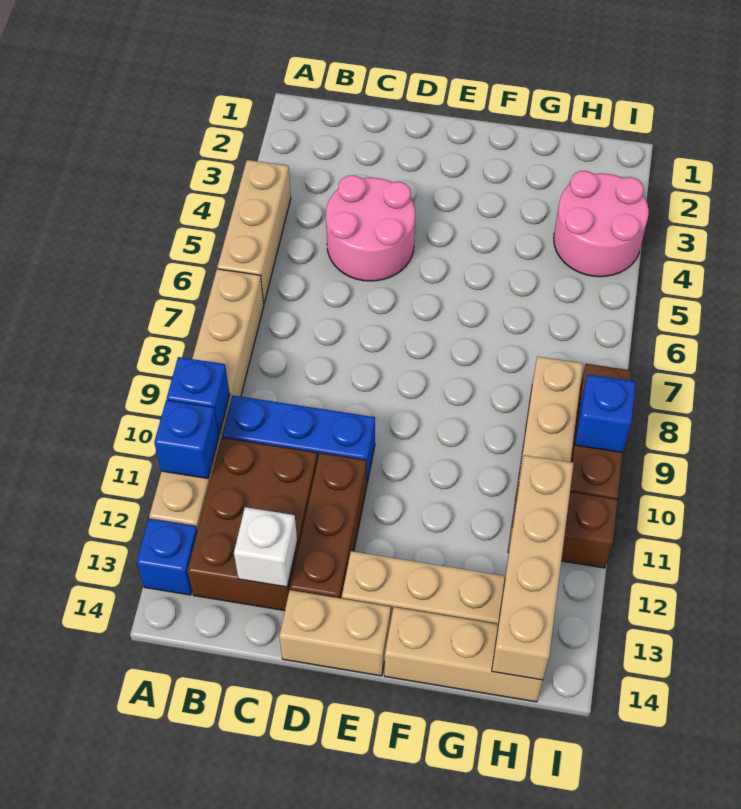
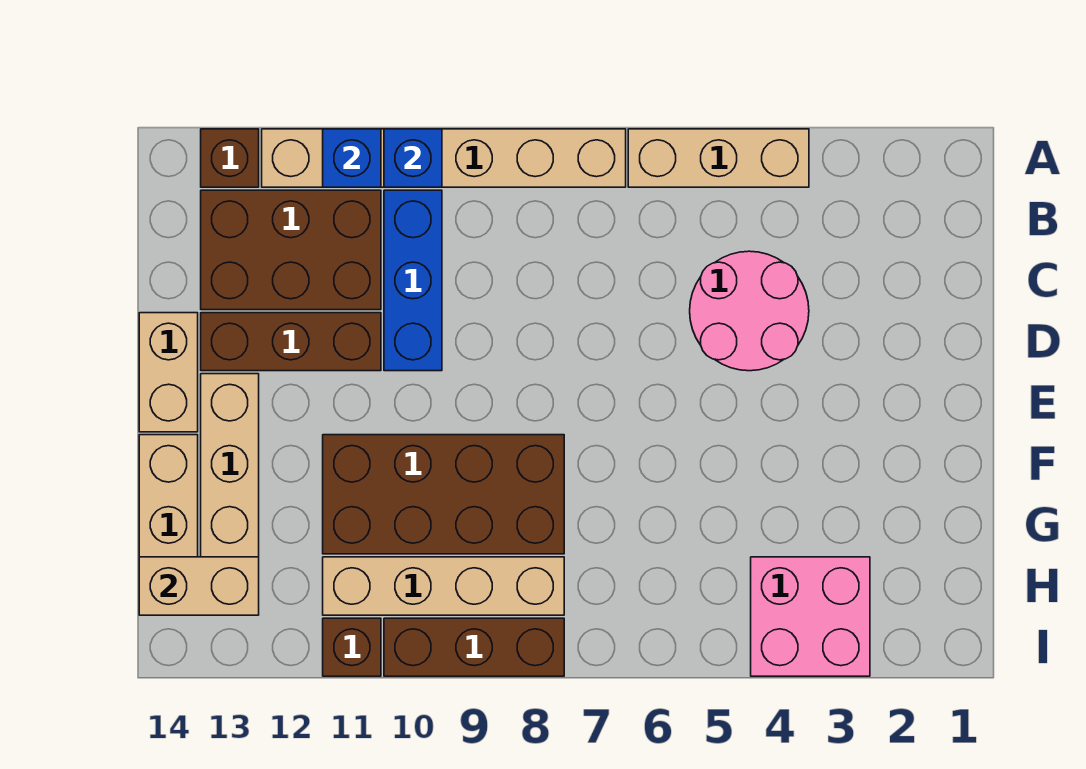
blue brick A13 level 1 -> brown brick A13 level 1
white brick C13 level 2 -> none
none -> brown brick F8:G11 level 1
pink round brick H3:I4 level 1 -> pink brick H3:I4 level 1
tan brick H11:H14 level 2 -> tan brick H13:H14 level 2
blue brick I9 level 2 -> none

